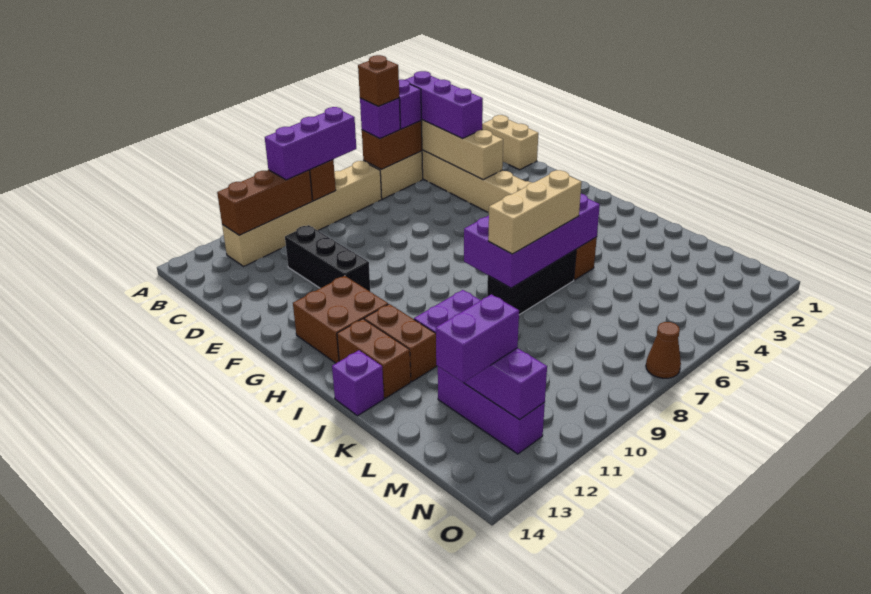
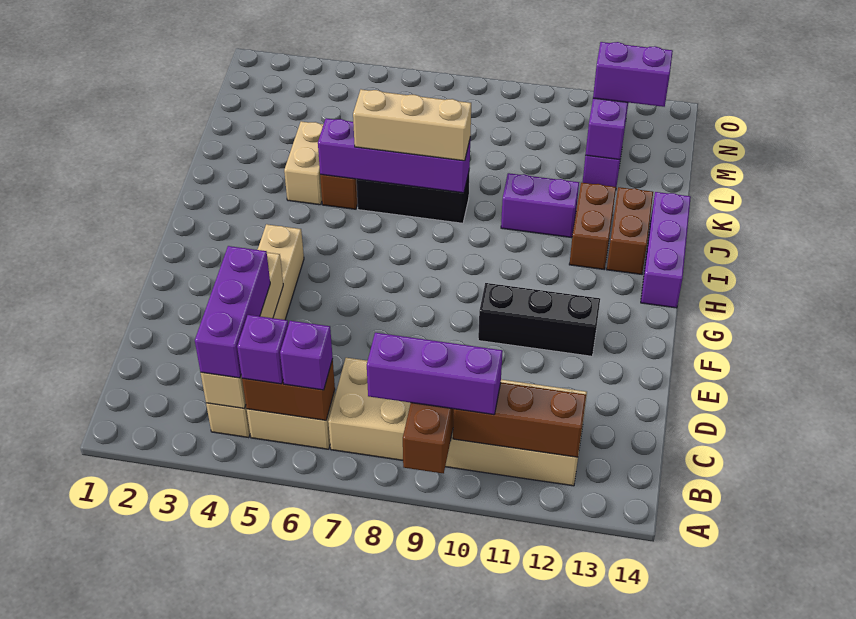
brown brick B6 level 4 -> none
tan brick B7:B12 level 1 -> tan brick B7:C12 level 1
tan brick C1:D1 level 1 -> tan brick J4:K4 level 1
black brick D11:F11 level 1 -> black brick F10:F12 level 1
brown brick G12:H13 level 1 -> none
purple brick I5:J8 level 2 -> purple brick J5:J8 level 2
purple brick J14 level 1 -> purple brick H14:J14 level 1
brown cone O7 level 1 -> none

